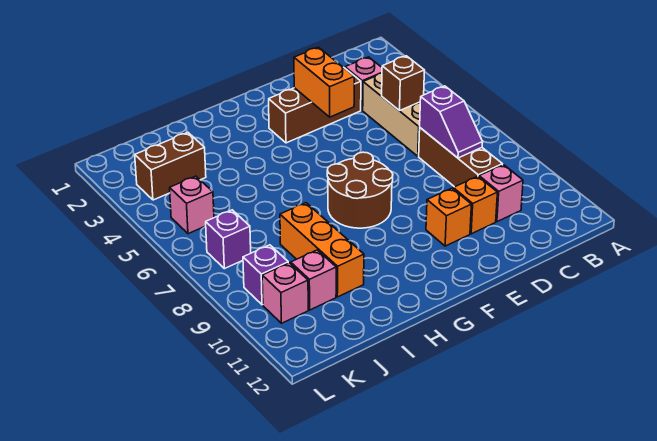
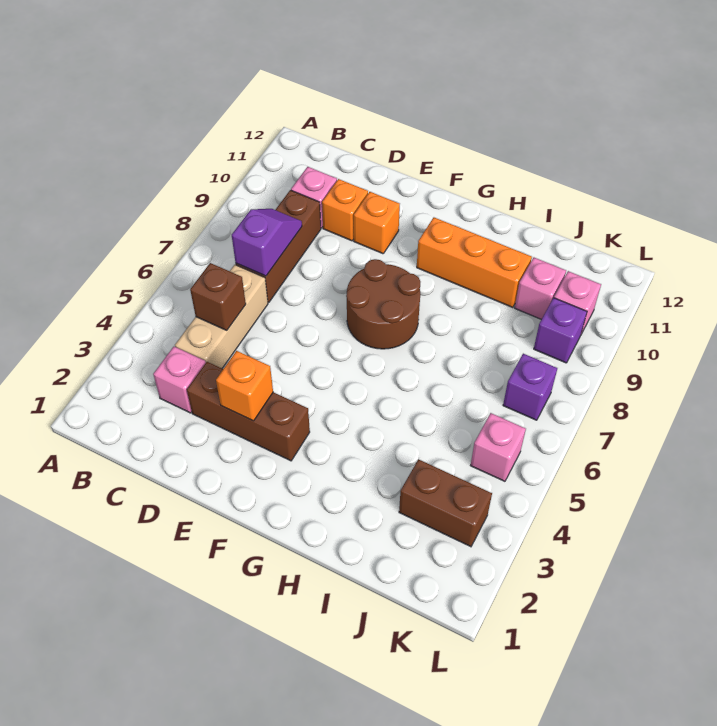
orange brick E3:E4 level 2 -> orange brick E3 level 2
orange brick I8:I10 level 1 -> orange brick G10:I10 level 1

